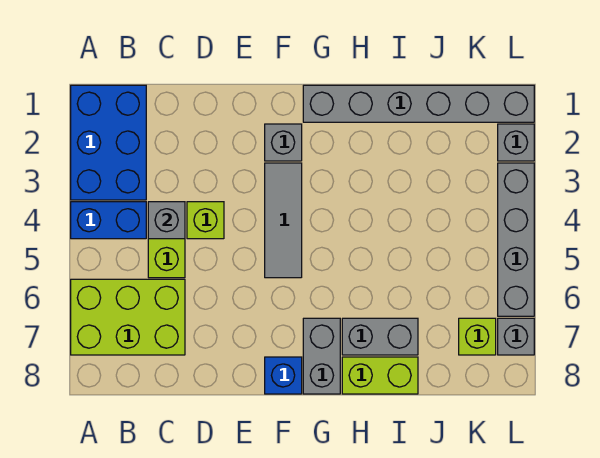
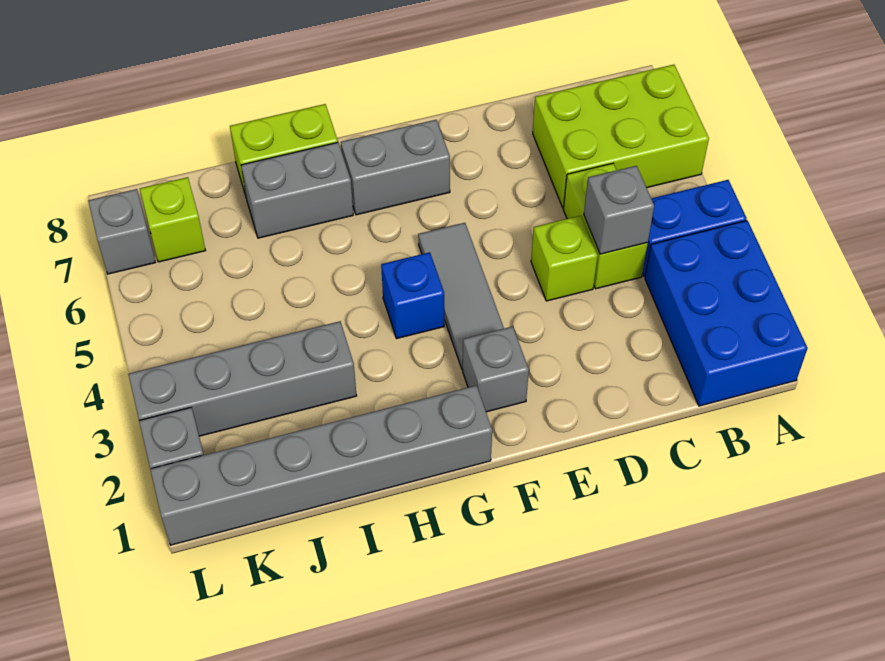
blue brick F8 level 1 -> blue brick G4 level 1
grey brick G7:G8 level 1 -> grey brick F7:G7 level 1
grey brick L3:L6 level 1 -> grey brick I3:L3 level 1

